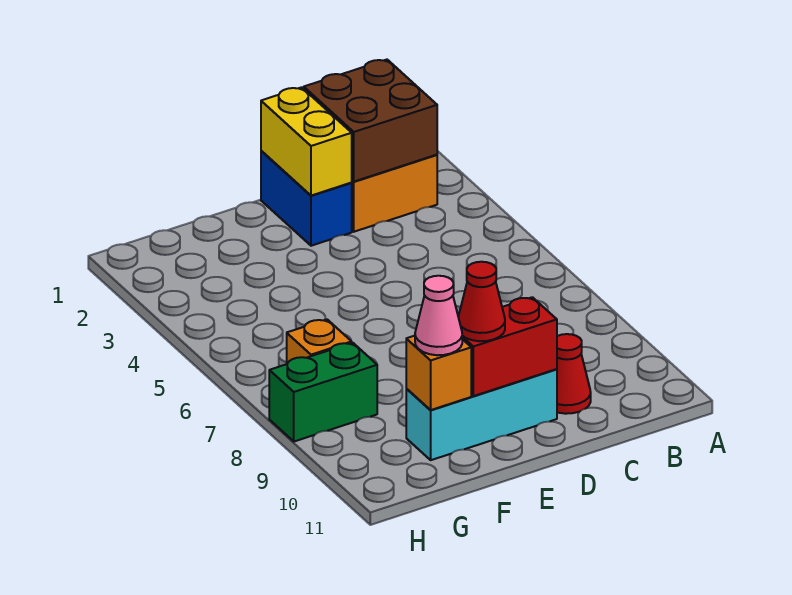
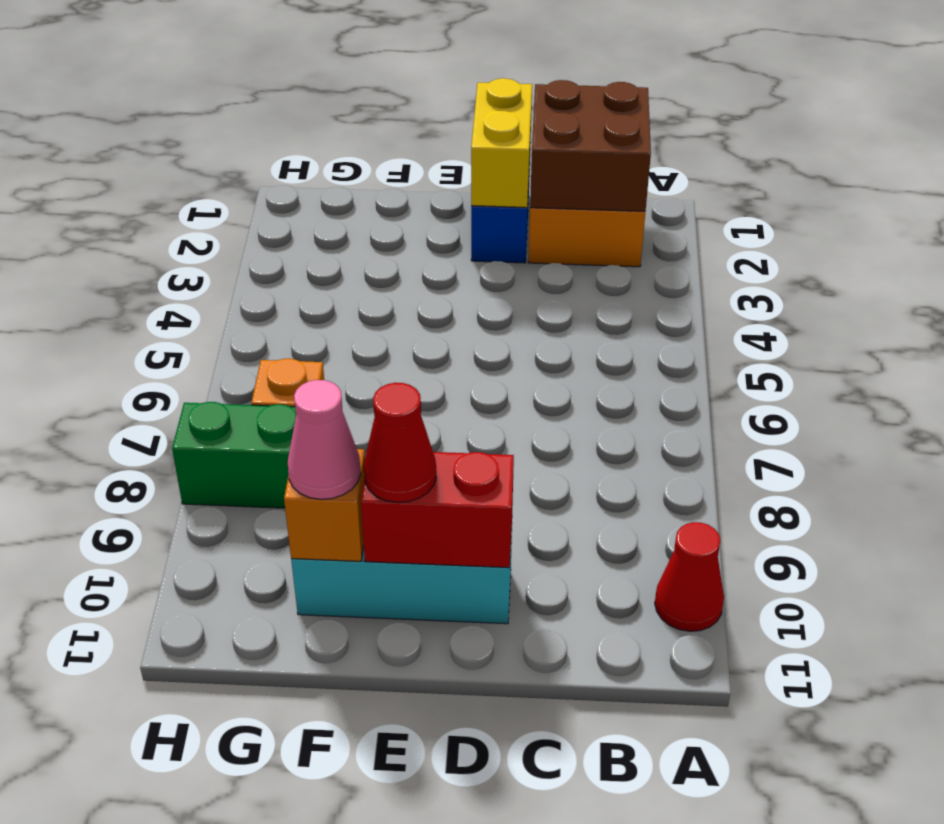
red cone C10 level 1 -> red cone A10 level 1

